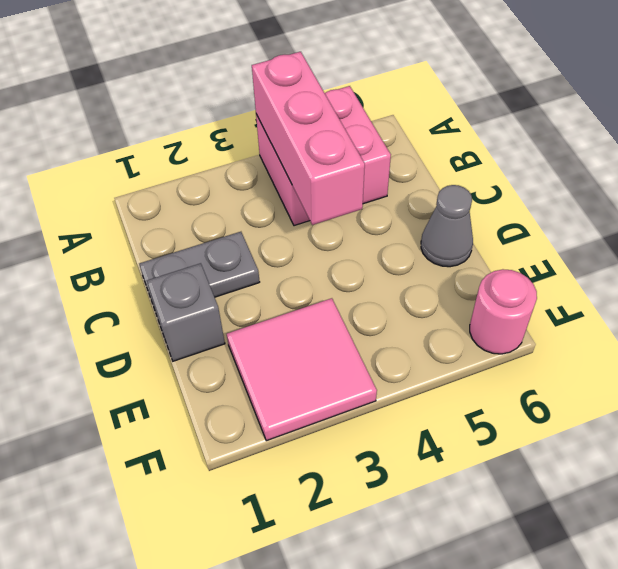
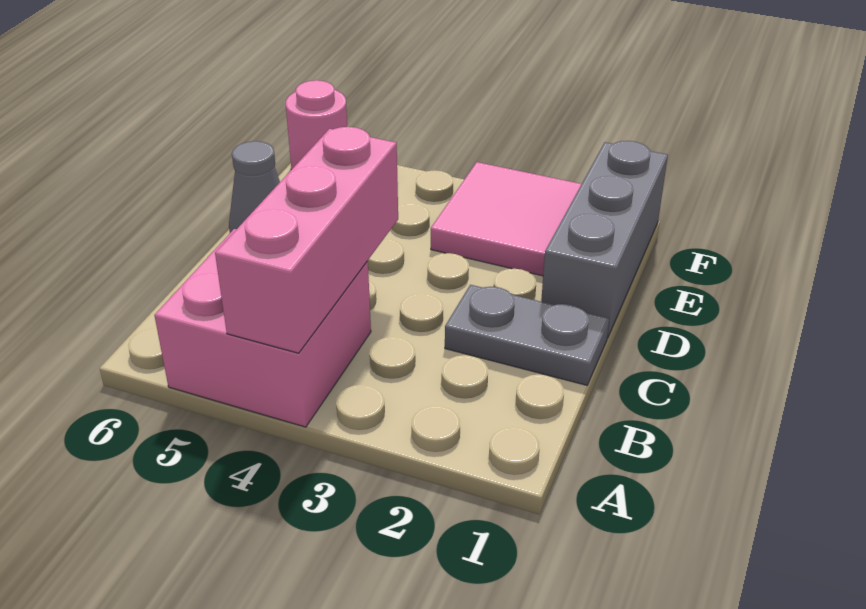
grey brick D1 level 1 -> grey brick D1:F1 level 1

